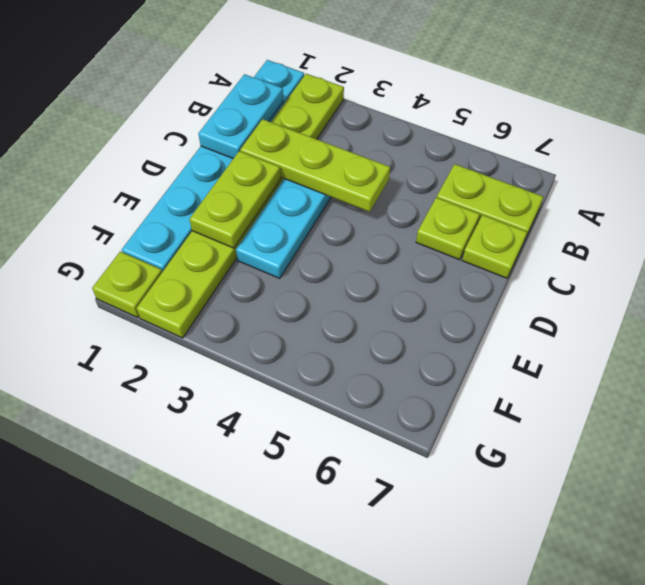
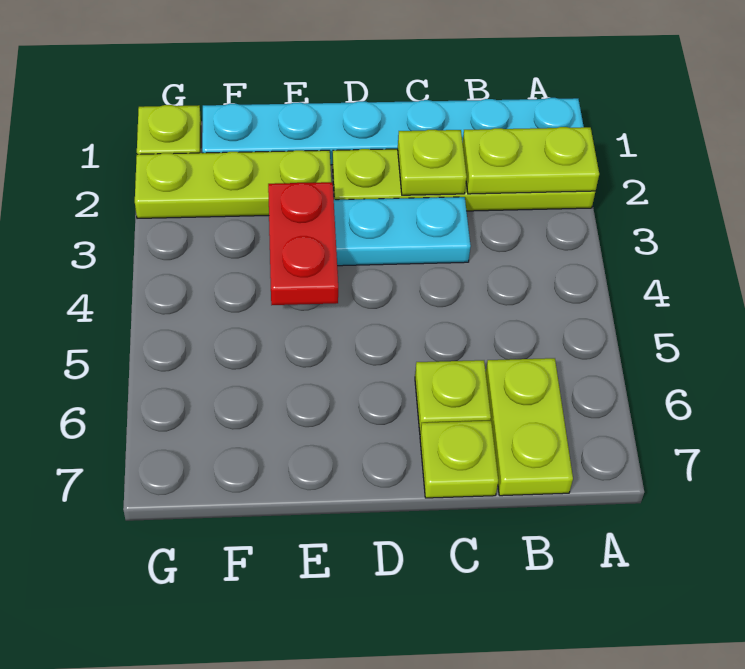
cyan plate B1:C1 level 2 -> none
lime plate C2:C4 level 2 -> lime plate C2 level 2
lime plate D2:E2 level 2 -> lime plate A2:B2 level 2
none -> red plate E3:E4 level 2

